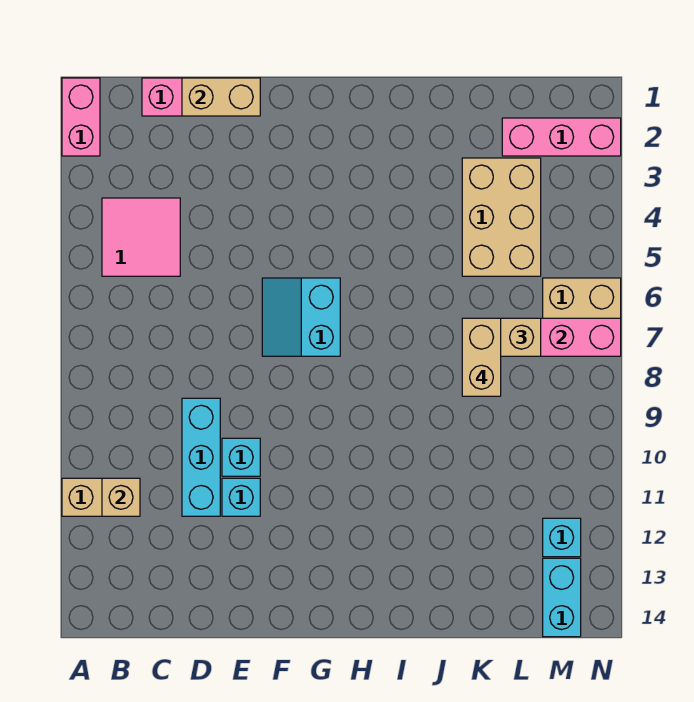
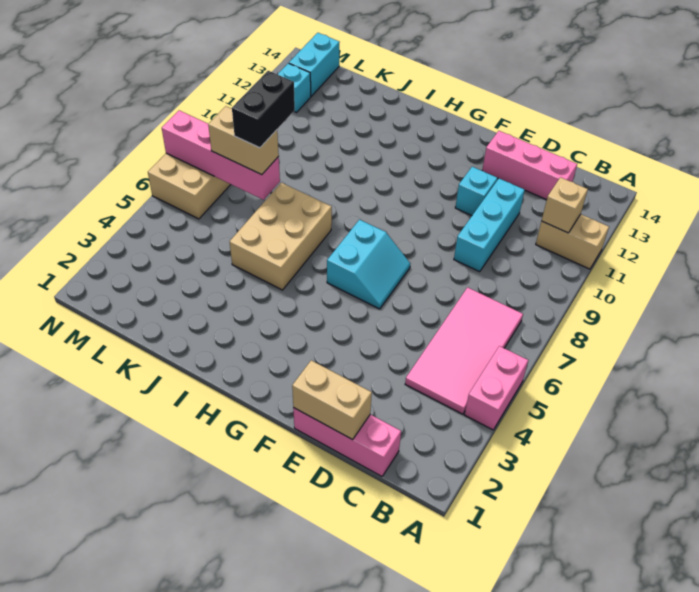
pink brick A1:A2 level 1 -> pink brick A4:A5 level 1
pink tile B4:C5 level 1 -> pink tile B4:C7 level 1
cyan brick E10 level 1 -> none
tan brick K3:L5 level 1 -> tan brick I5:J7 level 1
tan brick K7:K8 level 4 -> black brick K7:K8 level 4
pink brick L2:N2 level 1 -> pink brick C13:E13 level 1

